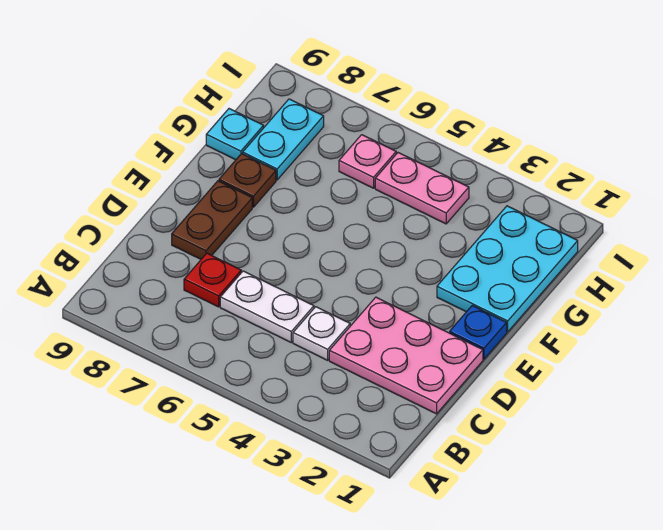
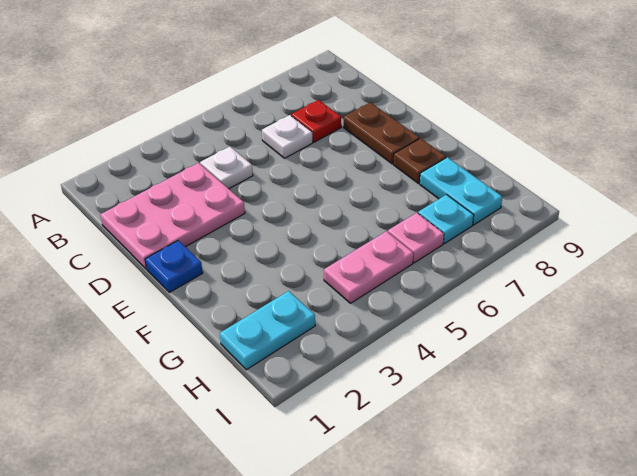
white plate C5:C6 level 1 -> white plate C6 level 1
cyan plate F1:H2 level 1 -> cyan plate H1:H2 level 1
cyan plate G9 level 1 -> cyan plate H7 level 1

